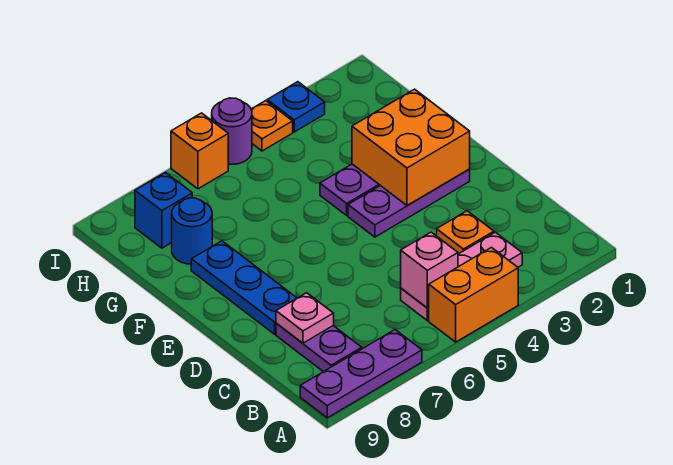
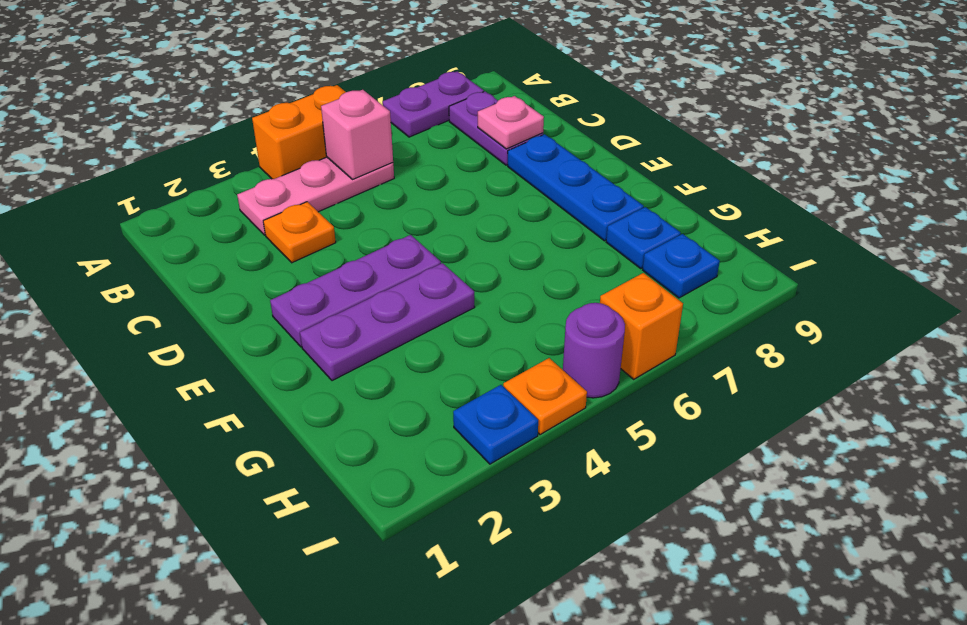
purple plate A7:A9 level 1 -> purple plate A7:A8 level 1
orange brick E2:F3 level 2 -> none
blue round brick G8 level 1 -> blue plate G8 level 1
blue brick H8 level 1 -> blue plate H8 level 1

